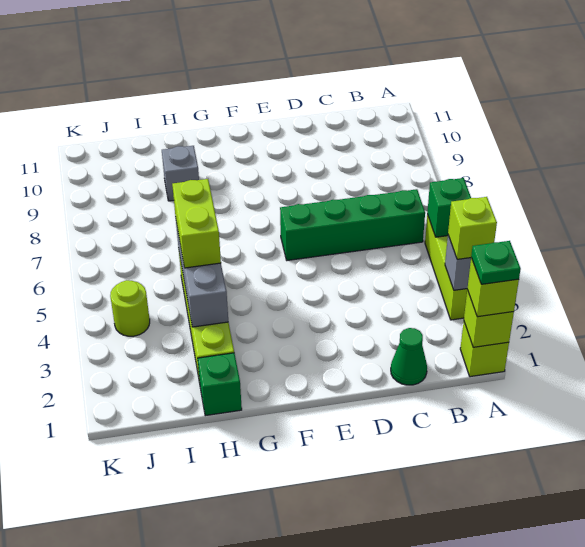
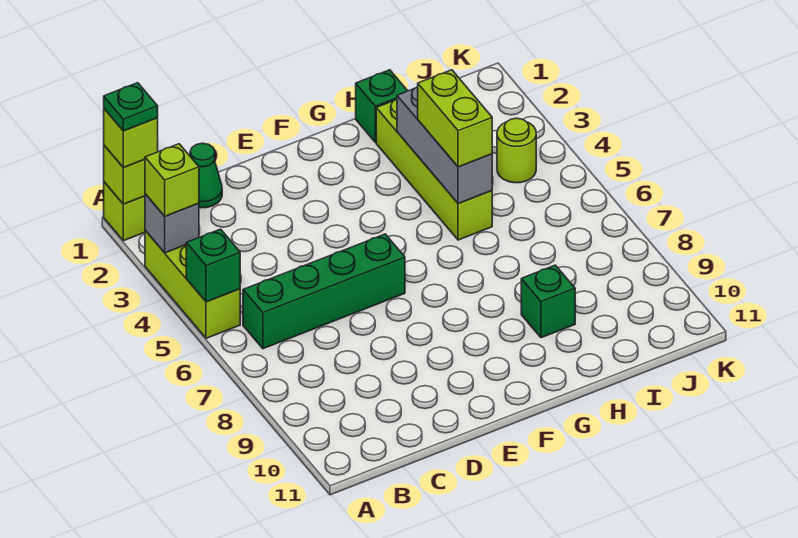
grey brick H9 level 1 -> green brick H9 level 1

